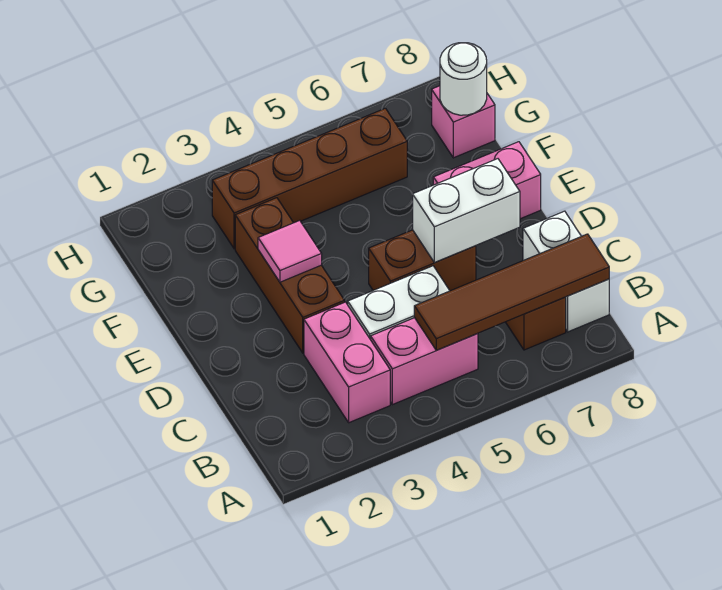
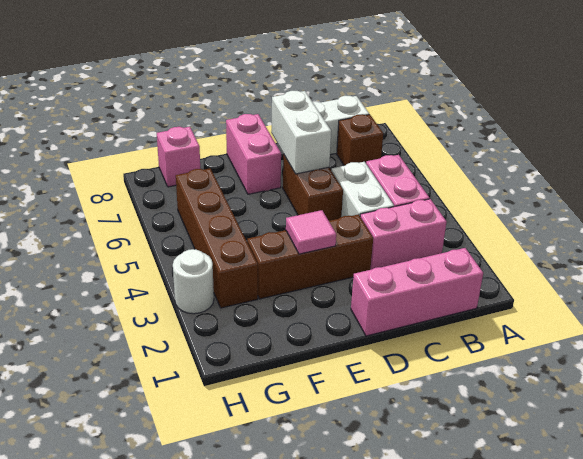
none -> pink brick B1:D1 level 1
brown tile B5:B8 level 2 -> none
white round brick G8 level 2 -> white round brick H3 level 1

